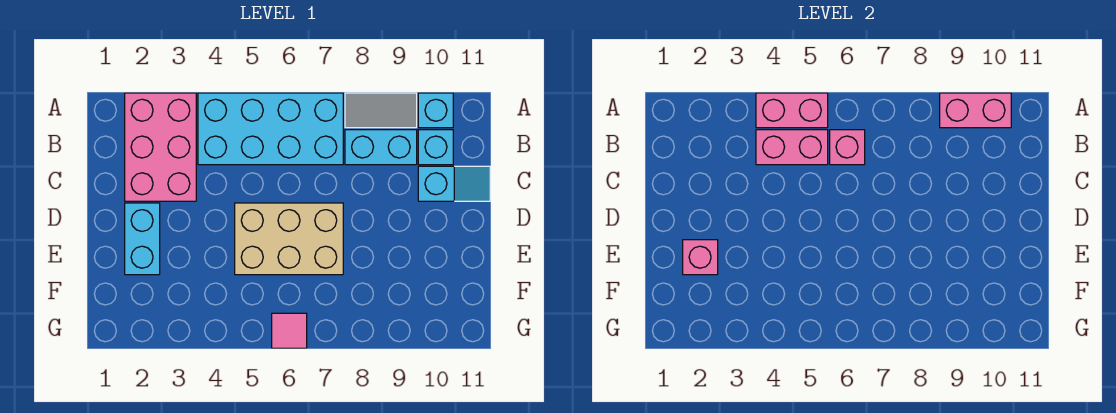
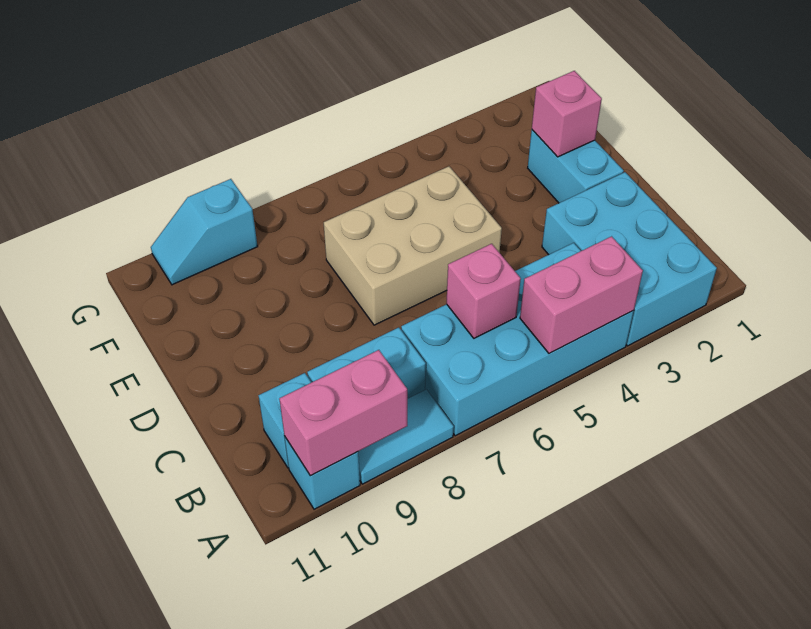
pink brick A2:C3 level 1 -> cyan brick A2:C3 level 1
grey tile A8:A9 level 1 -> cyan tile A8:A9 level 1
pink brick B4:B5 level 2 -> none
cyan slope C10:C11 level 1 top 10 -> cyan slope G9:G10 level 1 top 9
pink tile G6 level 1 -> none

